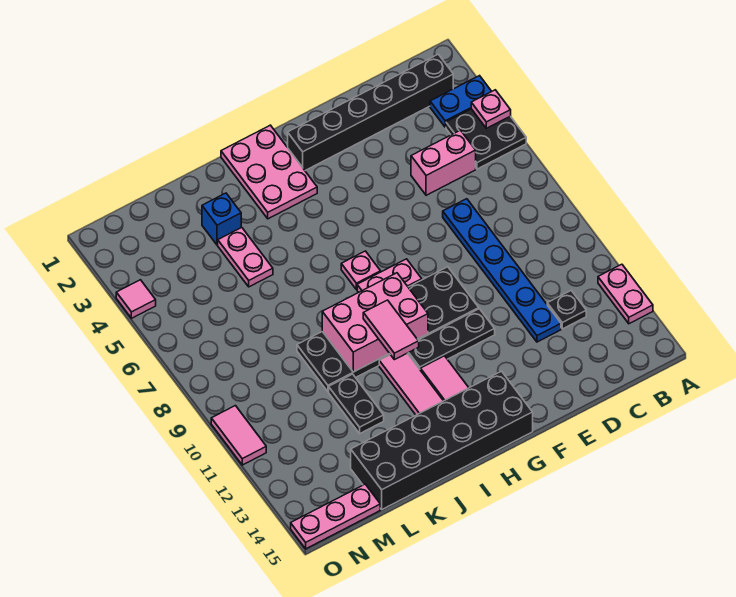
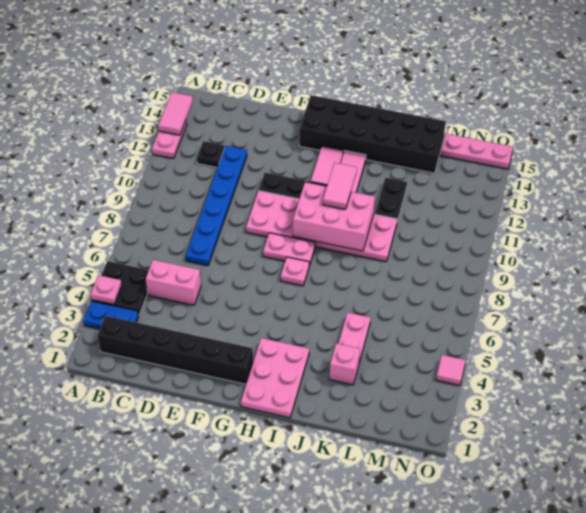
black plate F9:K10 level 1 -> pink plate F9:K10 level 1
blue brick K3 level 1 -> pink brick K3 level 1
pink tile O10:O11 level 1 -> pink tile A13:A14 level 2

